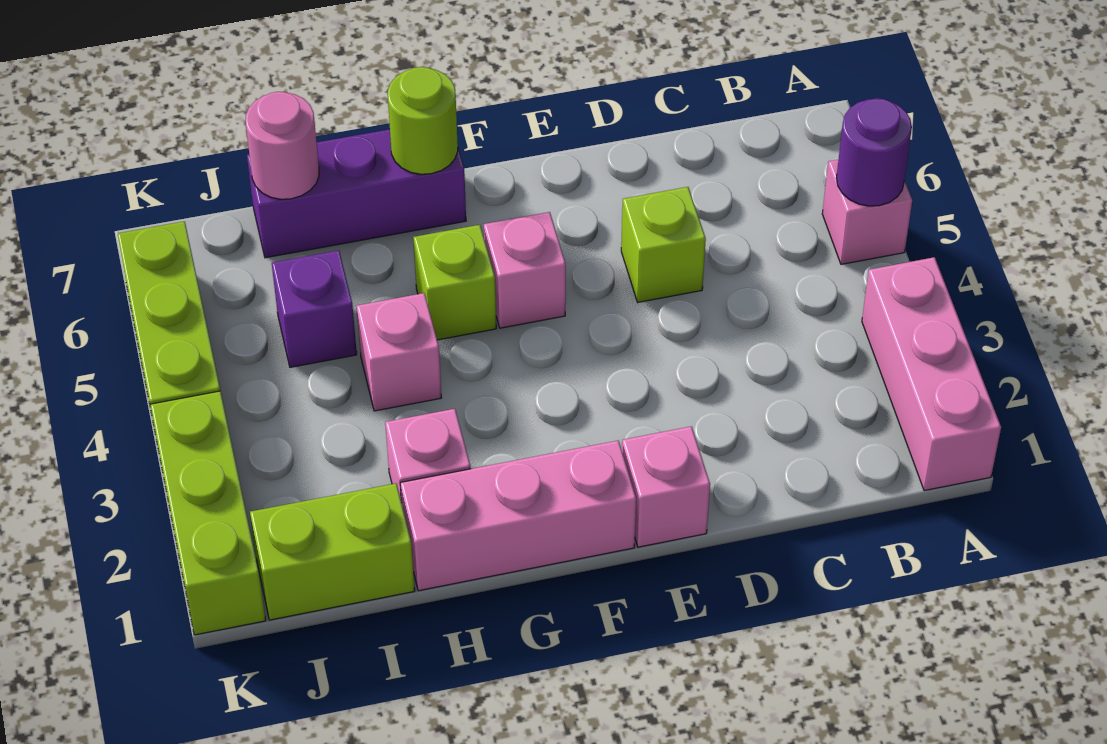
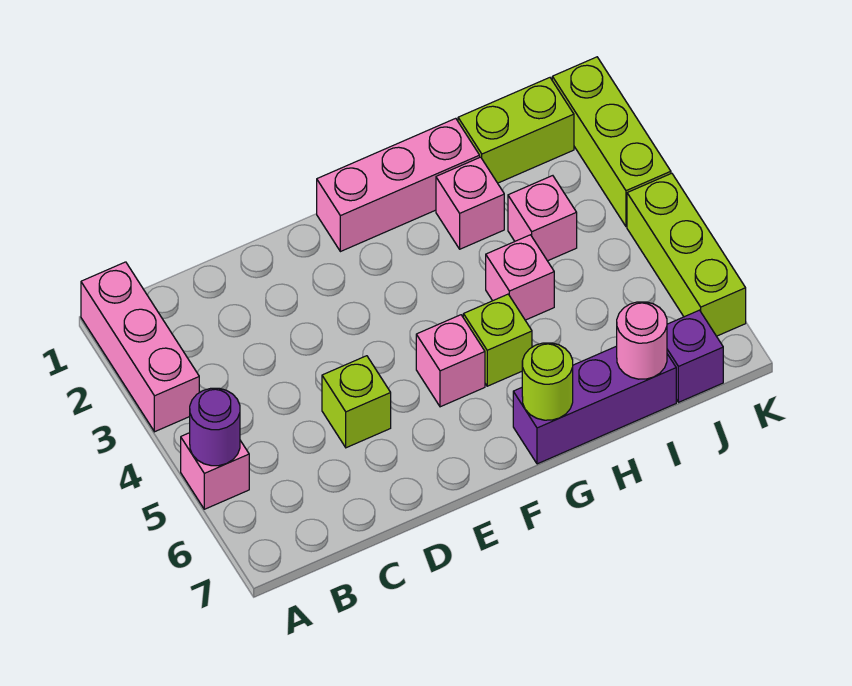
pink brick E1 level 1 -> pink brick I3 level 1
purple brick I5 level 1 -> purple brick J7 level 1

